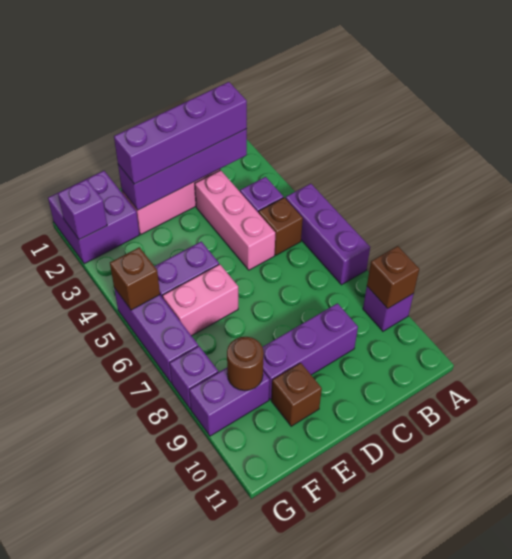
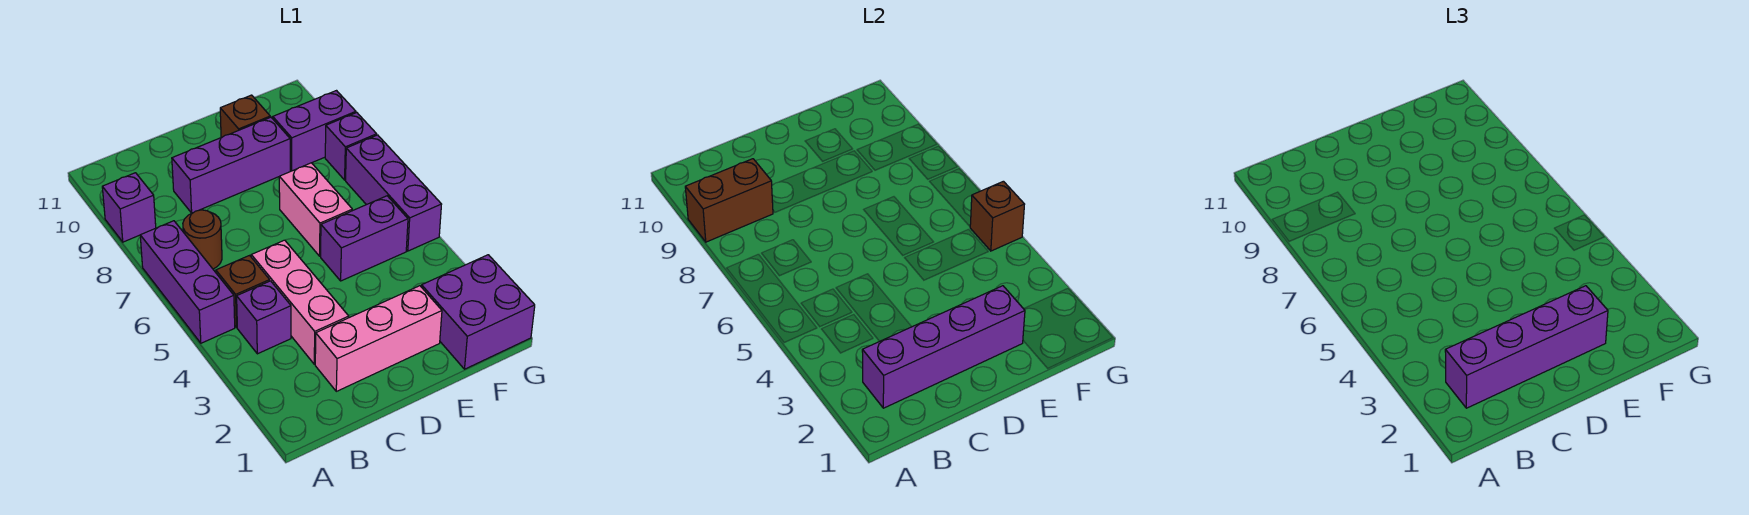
brown brick A9 level 2 -> brown brick A9:B9 level 2
pink brick E6:F6 level 1 -> pink brick E6:E7 level 1
brown round brick F9 level 2 -> brown round brick B7 level 1
purple brick G2 level 2 -> none

